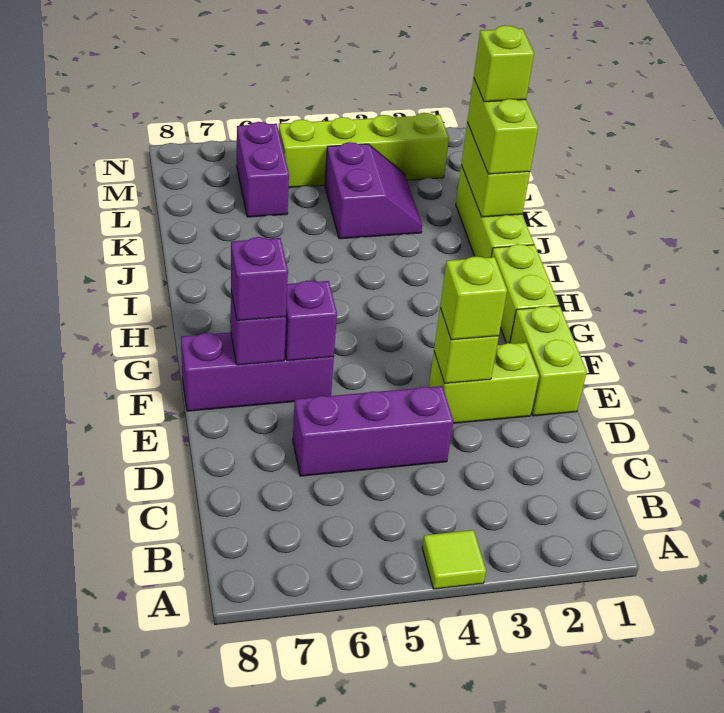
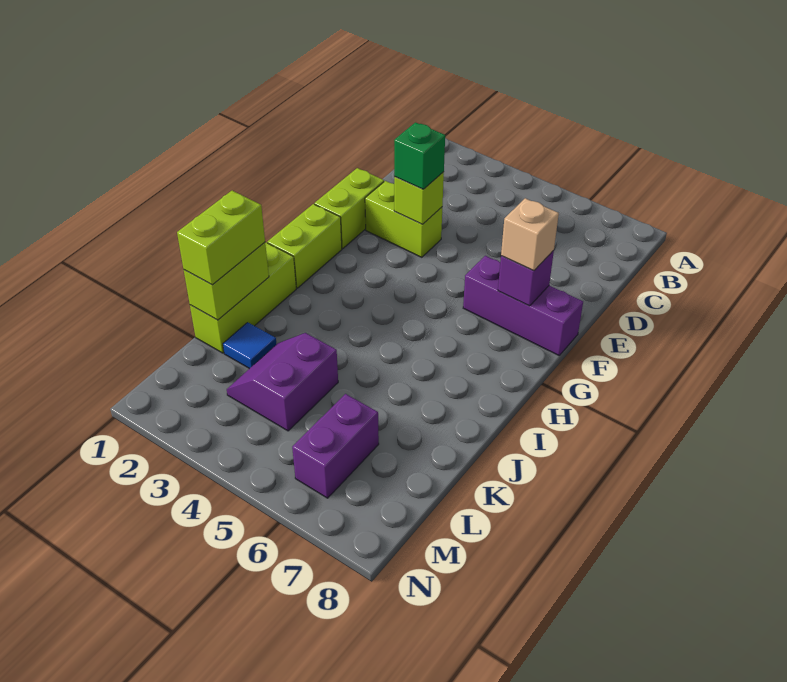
lime tile A4 level 1 -> none
purple brick D4:D6 level 1 -> none
lime brick E3 level 3 -> green brick E3 level 3
purple brick F6 level 2 -> none
purple brick F7 level 3 -> tan brick F7 level 3
lime brick K1 level 4 -> none
none -> blue tile K2 level 1
lime brick M2:M5 level 1 -> none

